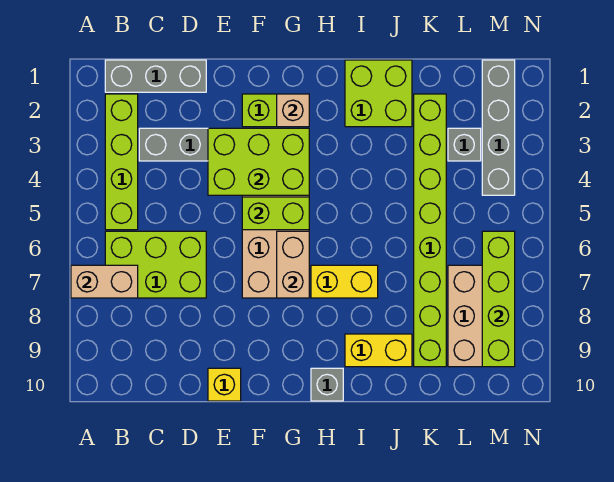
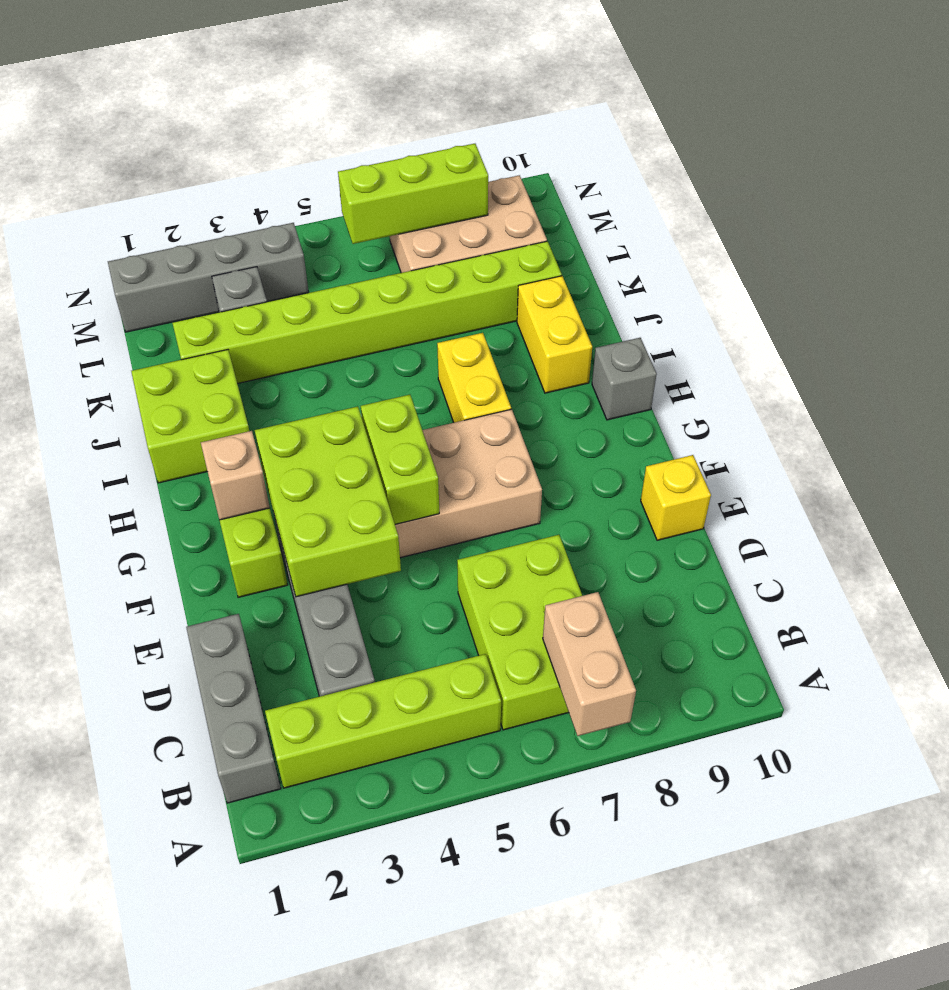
tan brick G6:G7 level 2 -> none
lime brick M6:M9 level 2 -> lime brick M6:M8 level 2

